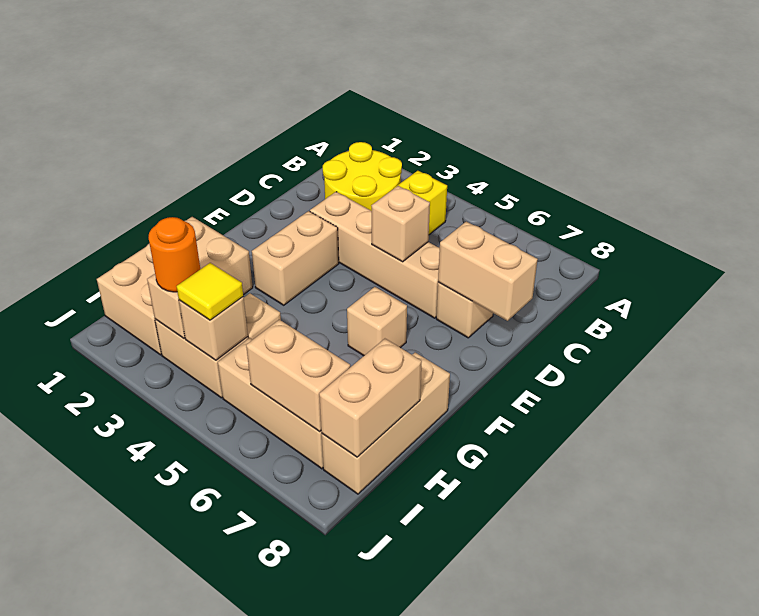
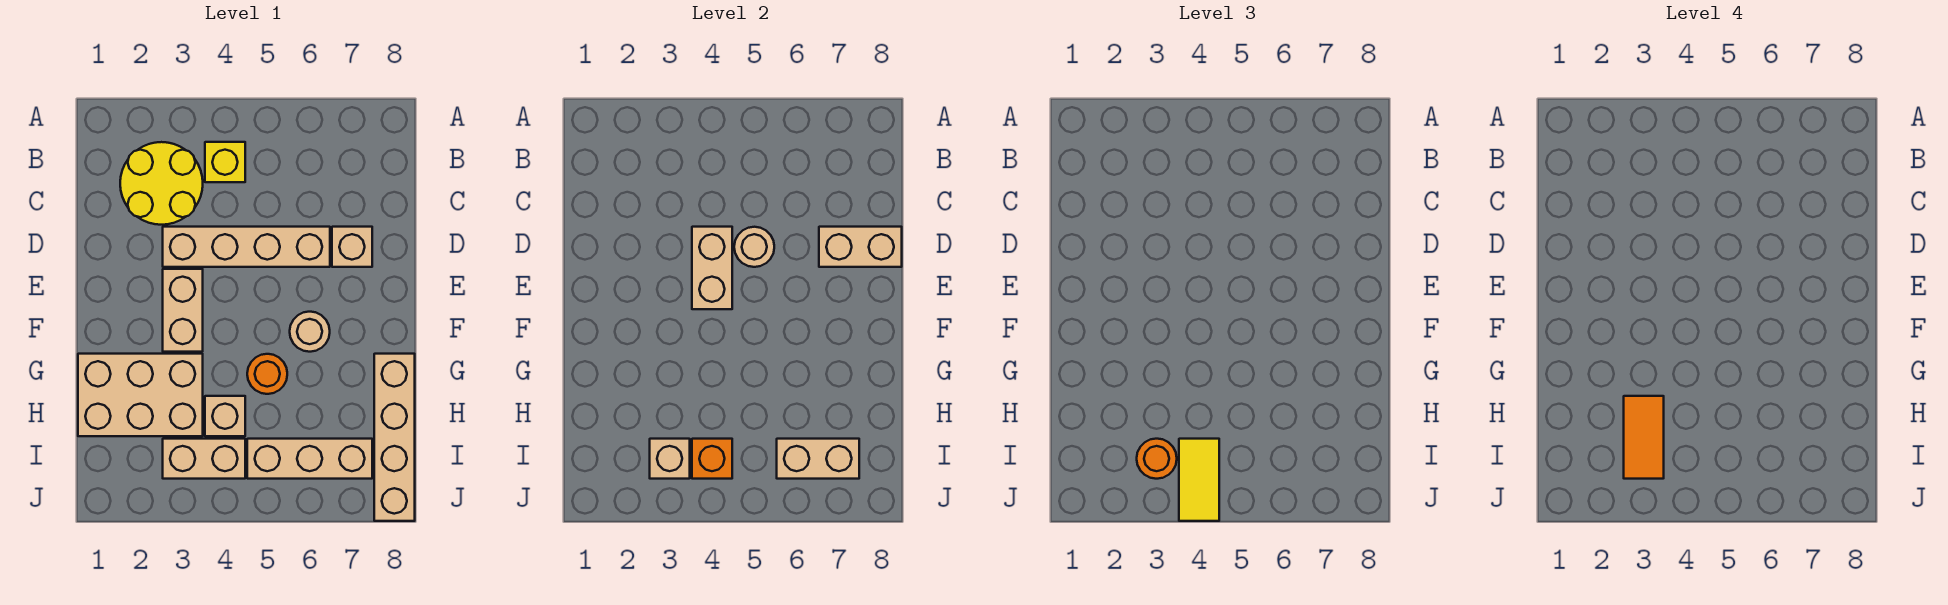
tan brick D5 level 2 -> tan round brick D5 level 2
tan brick F6 level 1 -> tan round brick F6 level 1
tan brick G1:I2 level 1 -> tan brick G1:H3 level 1
none -> orange round brick G5 level 1
tan brick G8:I8 level 1 -> tan brick G8:J8 level 1
none -> orange tile H3:I3 level 4
tan brick H8:I8 level 2 -> tan brick D4:E4 level 2
tan brick I4 level 2 -> orange brick I4 level 2
yellow tile I4 level 3 -> yellow tile I4:J4 level 3

